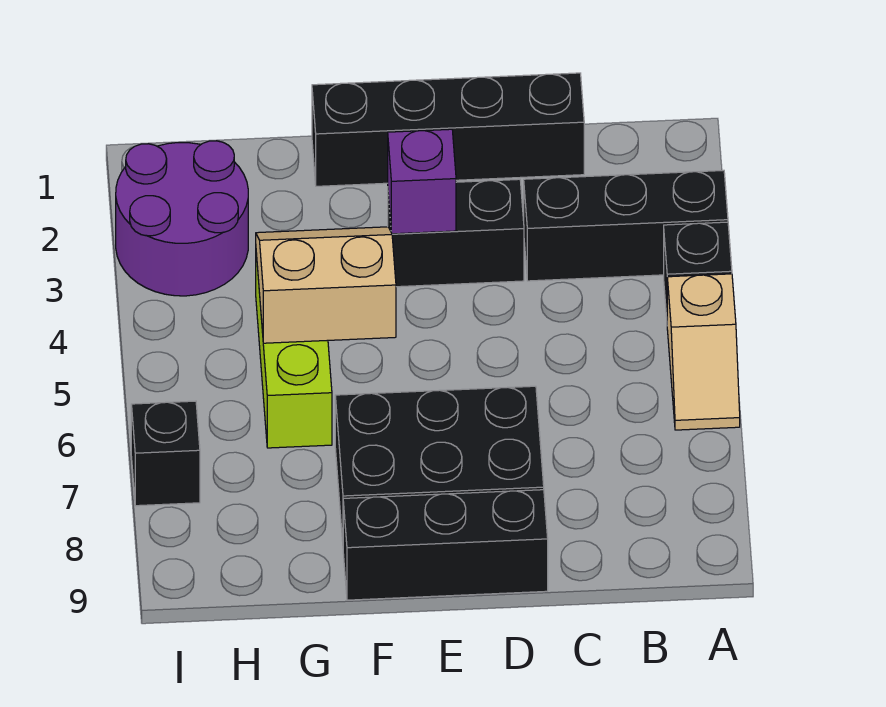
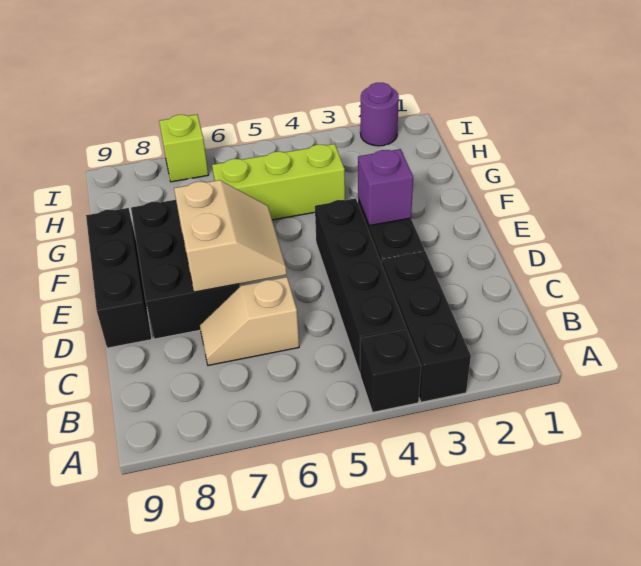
tan slope A5:A6 level 1 top 5 -> tan slope C6:C7 level 1 top 6
black brick C1:F1 level 1 -> black brick B4:E4 level 1
tan slope F4:G5 level 2 top 5 -> tan slope D6:E7 level 2 top 7
purple round brick H2:I3 level 1 -> purple round brick I2 level 1
black brick I7 level 1 -> lime brick I7 level 1

